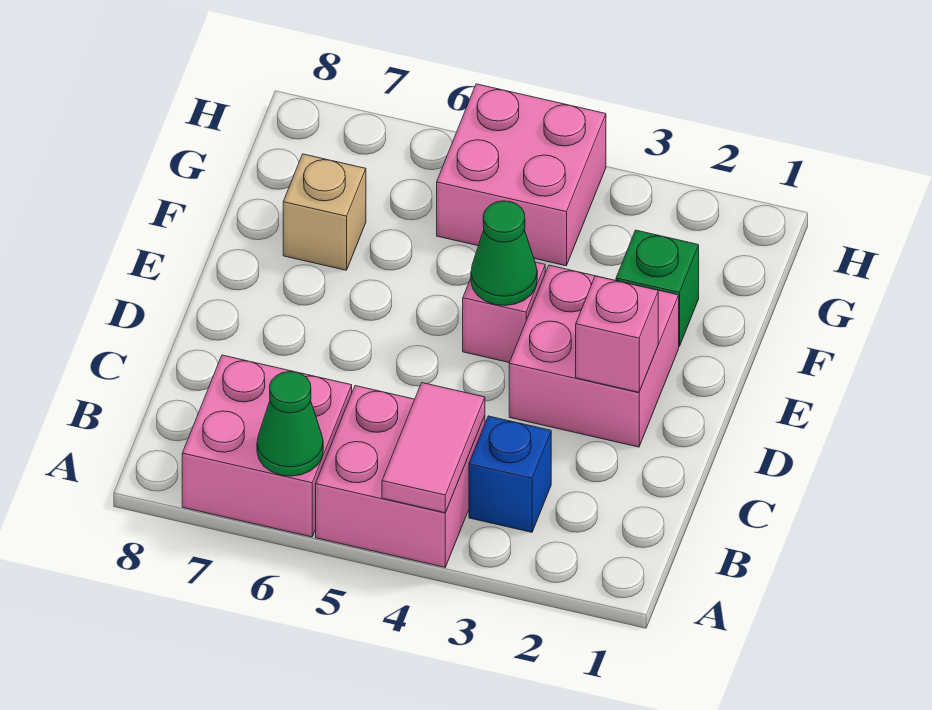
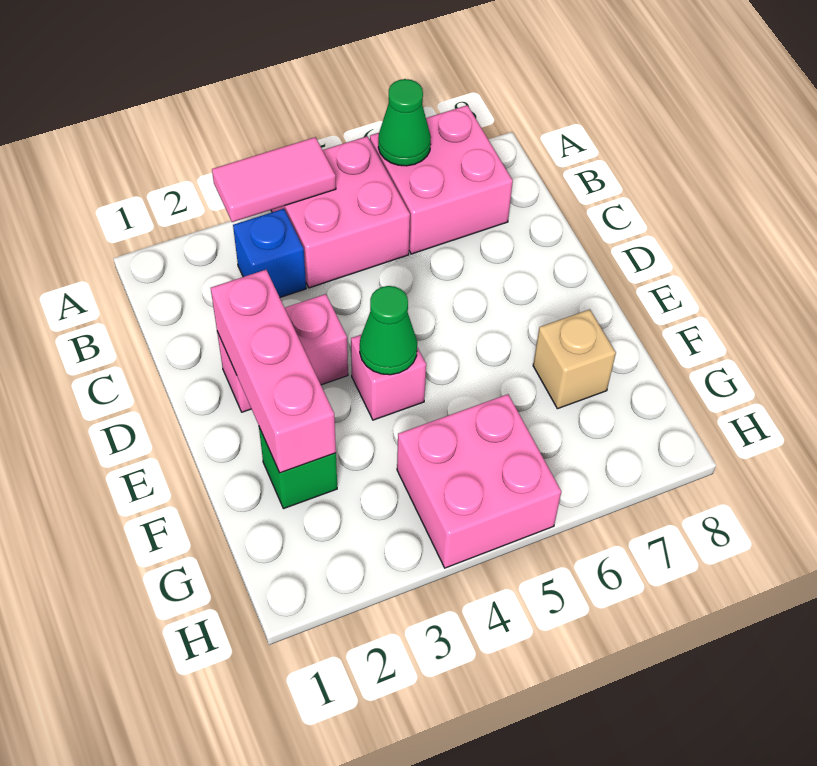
pink tile A4:B4 level 2 -> pink tile A3:A4 level 2
pink brick D2:E3 level 1 -> pink brick D2:D3 level 1
pink brick D2 level 2 -> pink brick D2:F2 level 2

